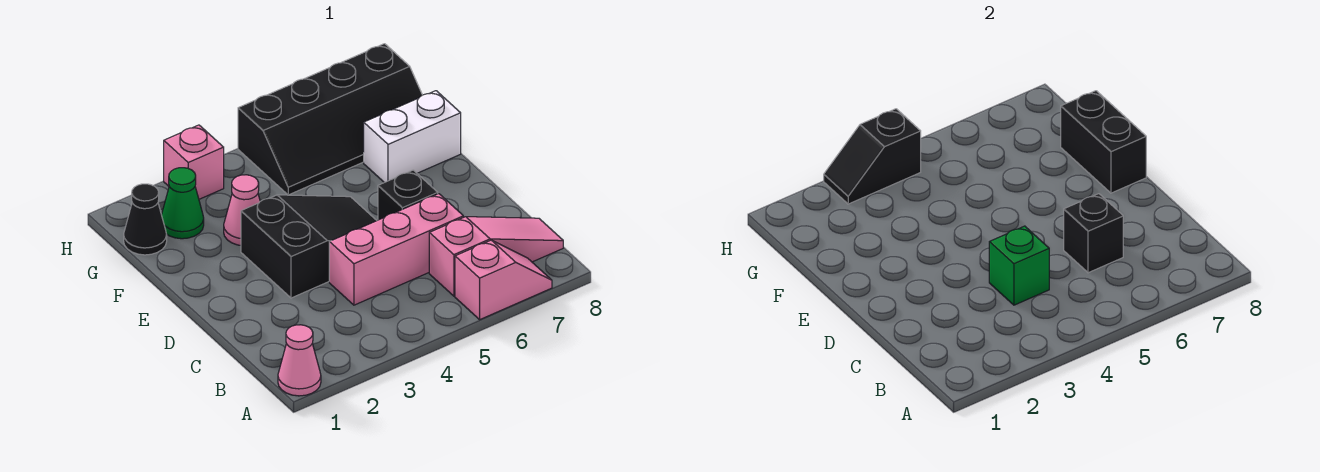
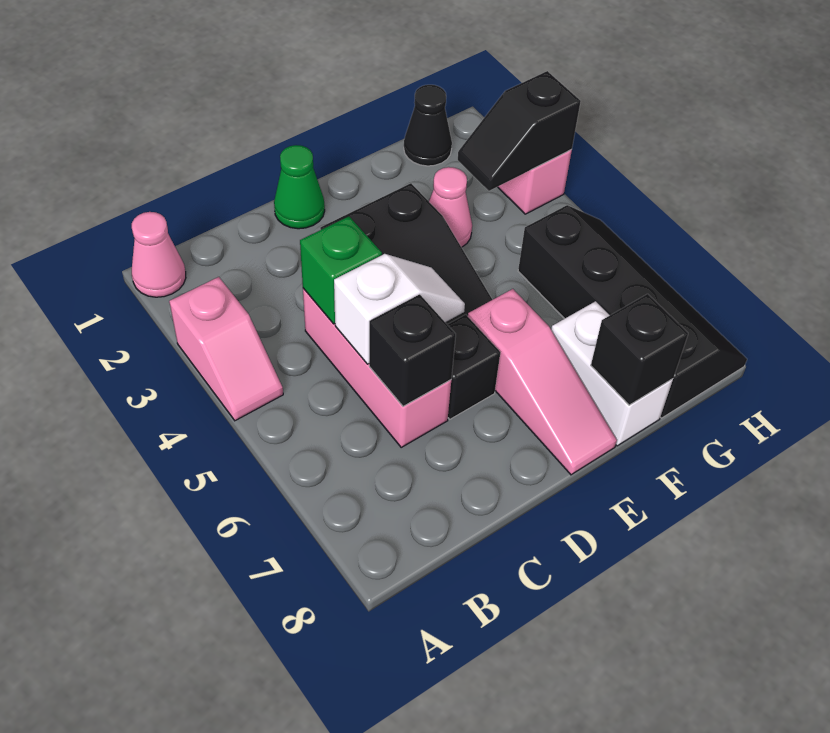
pink slope A6:A7 level 1 top 6 -> pink slope A3:A4 level 1 top 3
pink slope B6:B8 level 1 top 6 -> pink slope E6:E8 level 1 top 6
none -> white slope C5:D5 level 2 top C
black brick E8:F8 level 2 -> black brick F8 level 2
green cone G2 level 1 -> green cone D1 level 1
black slope G5:H8 level 1 top H -> black slope G5:H8 level 1 top G
black slope H3:H4 level 2 top 4 -> black slope G3:H3 level 2 top H

